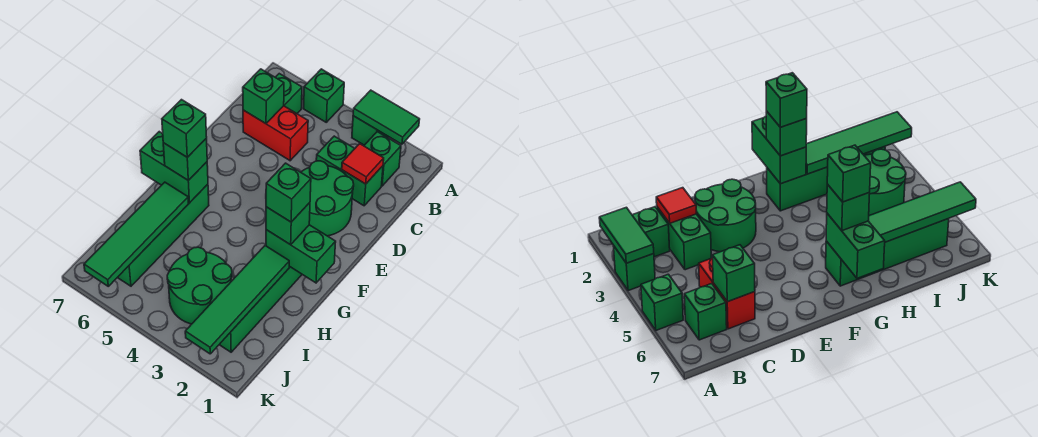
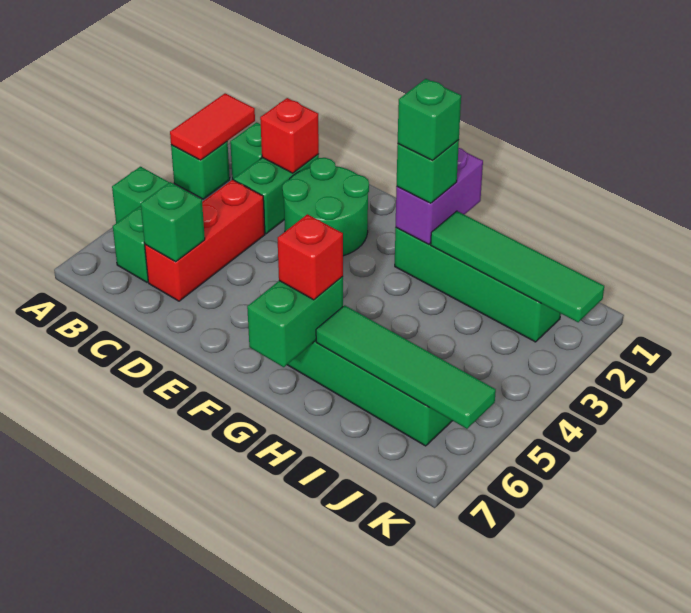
green tile A2:A3 level 2 -> red tile A2:A3 level 2
red tile C2 level 2 -> red brick C2 level 2
red brick C5:C6 level 1 -> red brick C4:C6 level 1
green brick G1:G2 level 2 -> purple brick G1:G2 level 2
green brick G6 level 3 -> red brick G6 level 3
green brick G6 level 4 -> none
green round brick I3:J4 level 1 -> none

